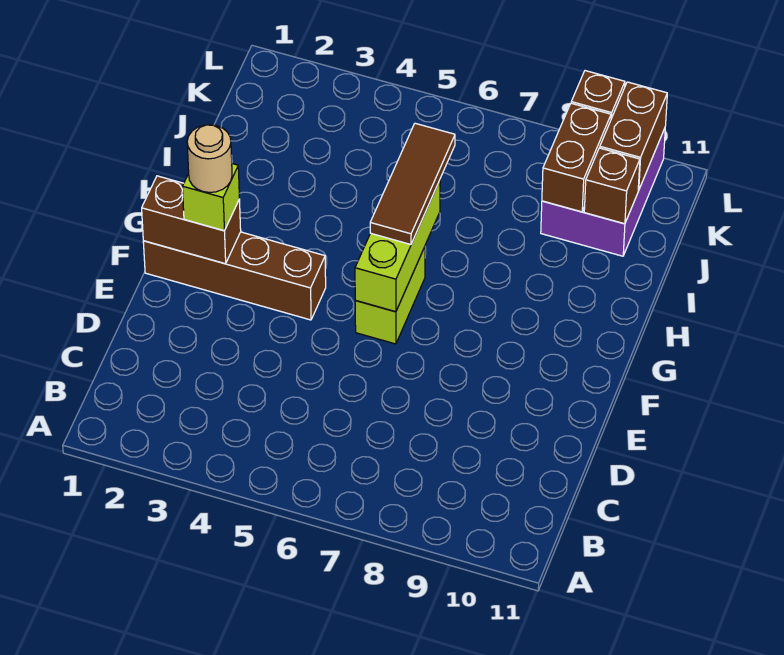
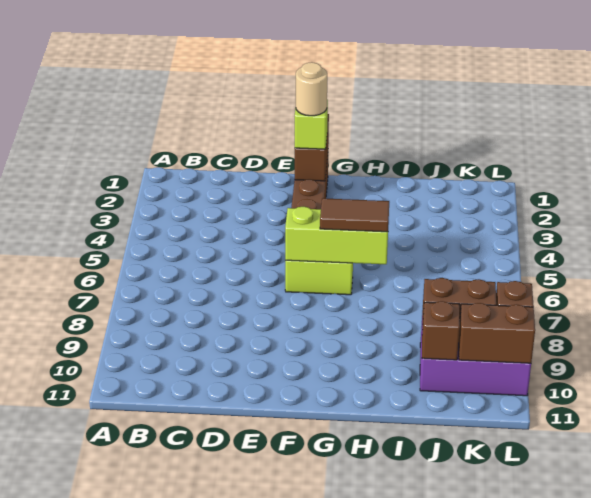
brown tile G6:I6 level 3 -> brown tile G6:H6 level 3

